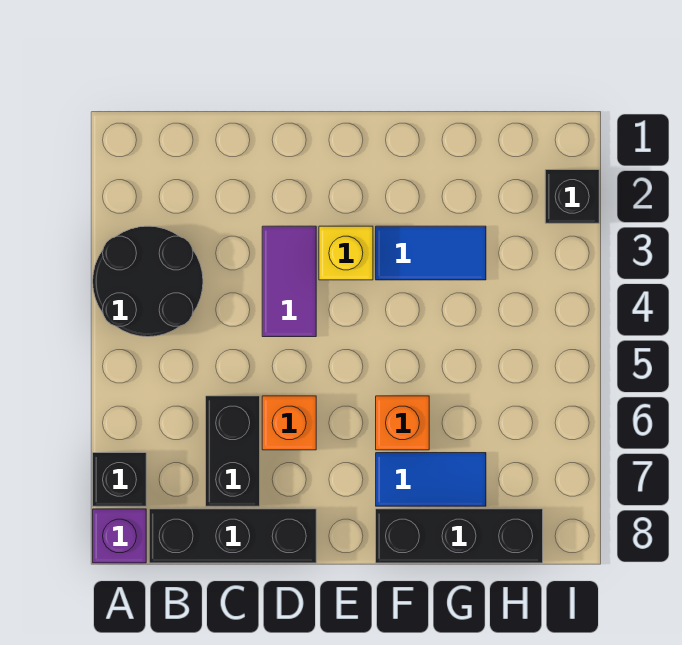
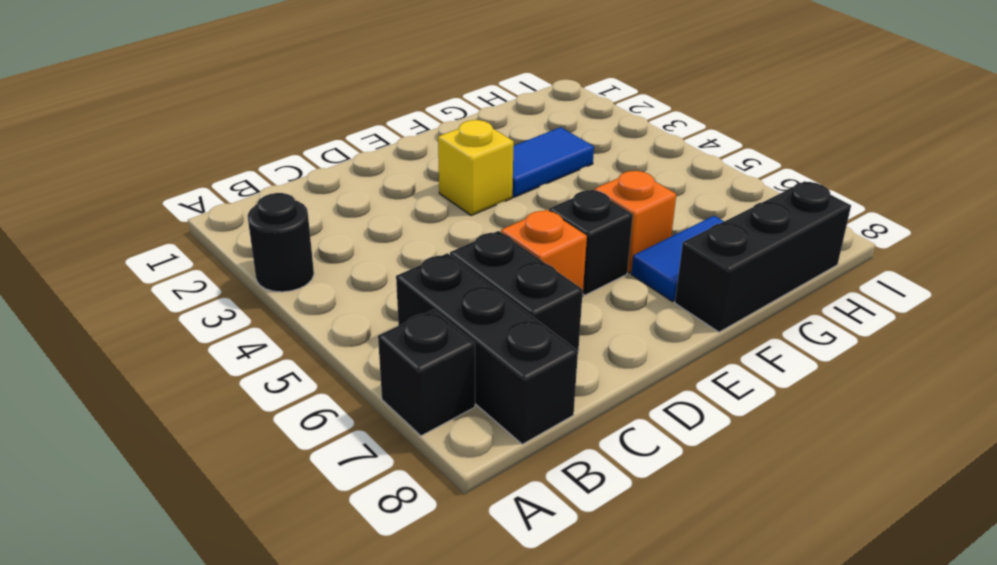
black round brick A3:B4 level 1 -> black round brick A3 level 1
purple brick A8 level 1 -> none
black brick B8:D8 level 1 -> black brick B6:B8 level 1
purple tile D3:D4 level 1 -> none
black brick I2 level 1 -> black brick E6 level 1

